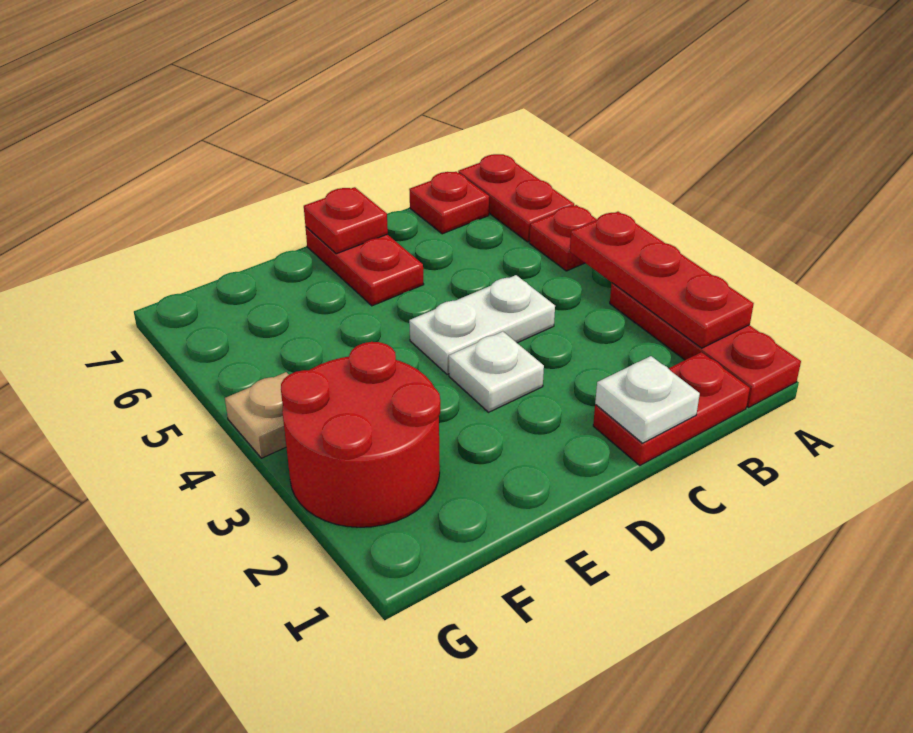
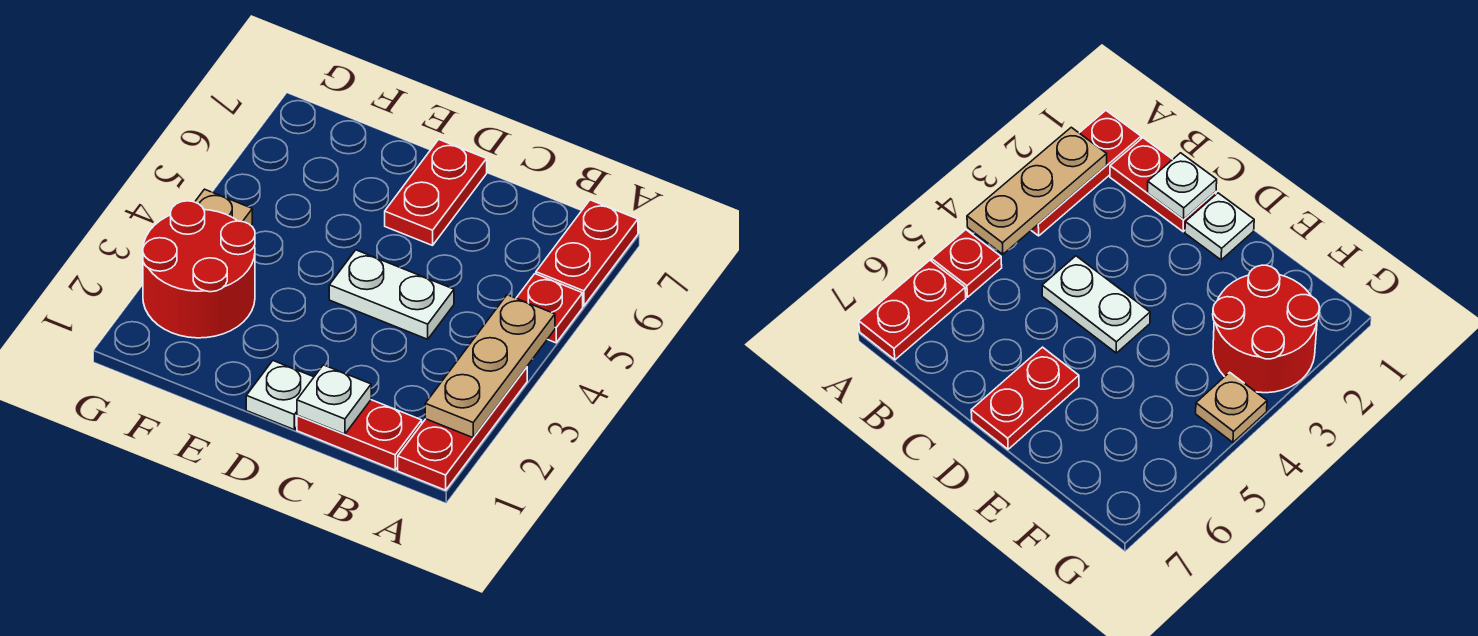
red plate A2:A4 level 2 -> tan plate A2:A4 level 2
red plate B7 level 1 -> none
white plate D3 level 1 -> white plate D1 level 1
red plate D7 level 2 -> none

